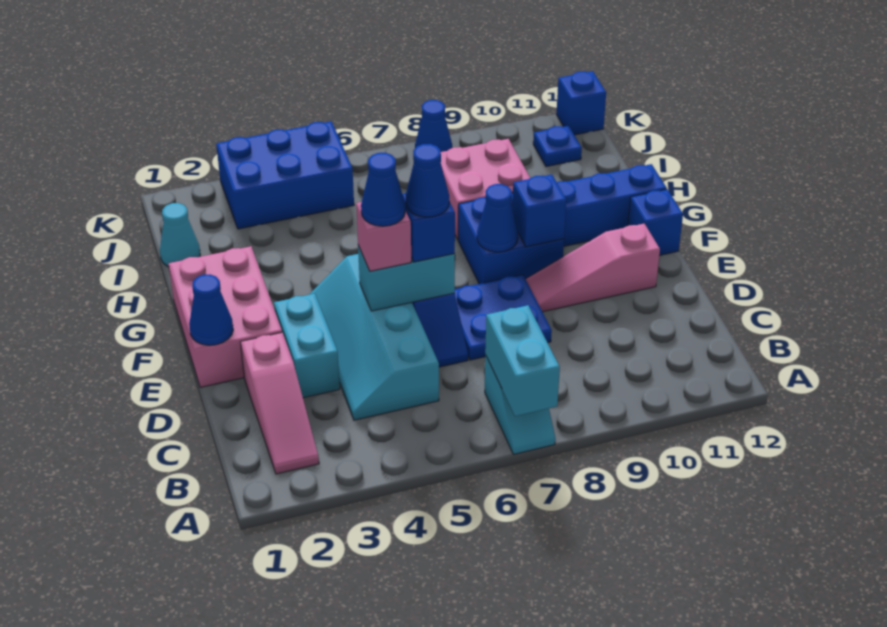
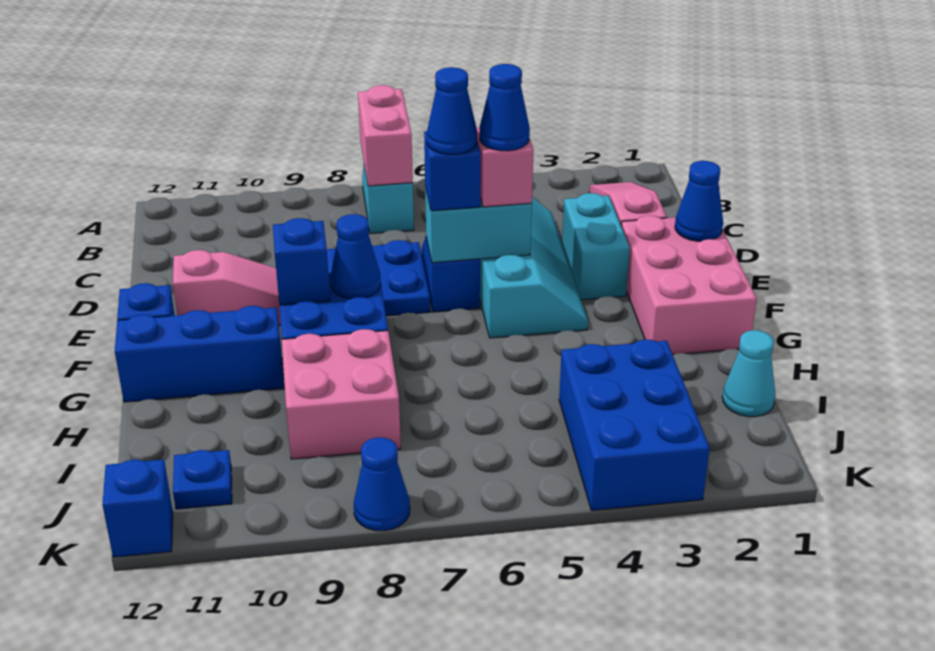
cyan brick A7:B7 level 2 -> pink brick A7:B7 level 2
blue brick J3:K5 level 1 -> blue brick I3:K4 level 1

